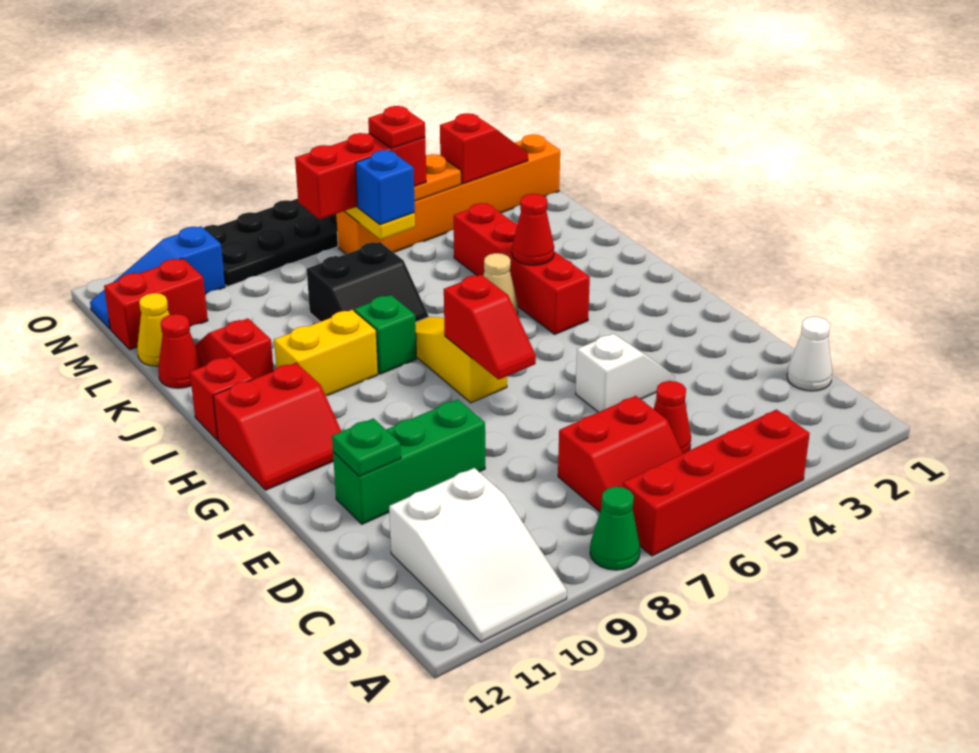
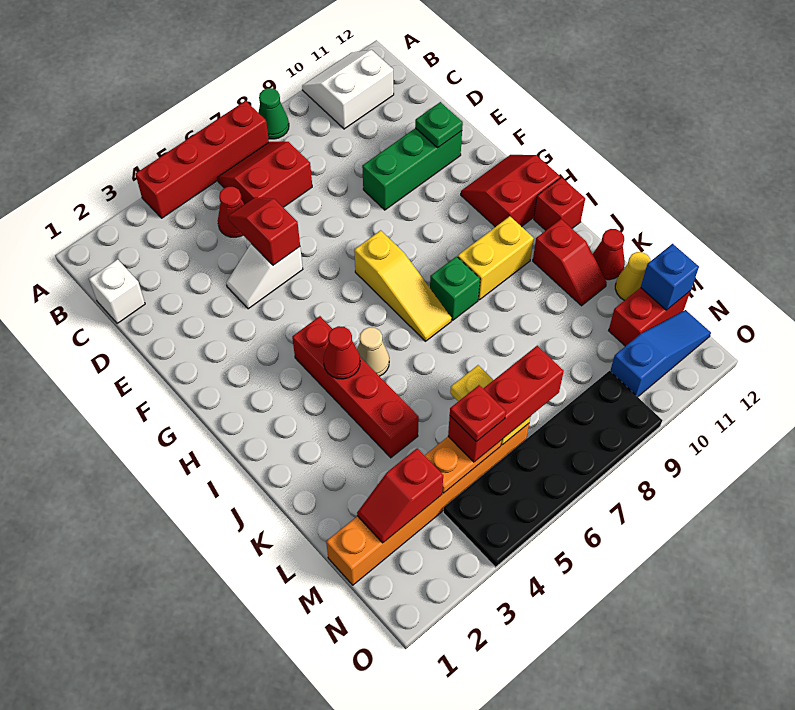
white slope A10:C11 level 1 top C -> white slope A10:B11 level 1 top B
white cone C1 level 1 -> white brick C1 level 1
red slope F7:G7 level 2 top G -> red slope D5:E5 level 2 top E
black slope J7:K8 level 1 top K -> none
blue brick L6 level 3 -> blue brick M12 level 2

